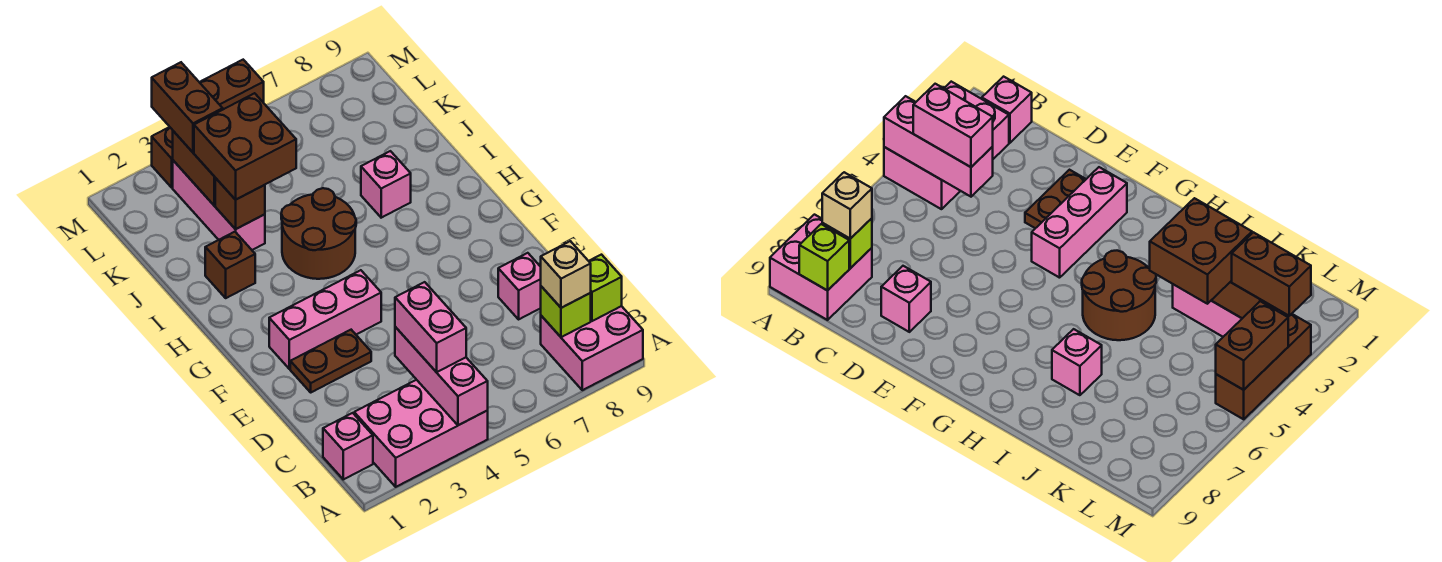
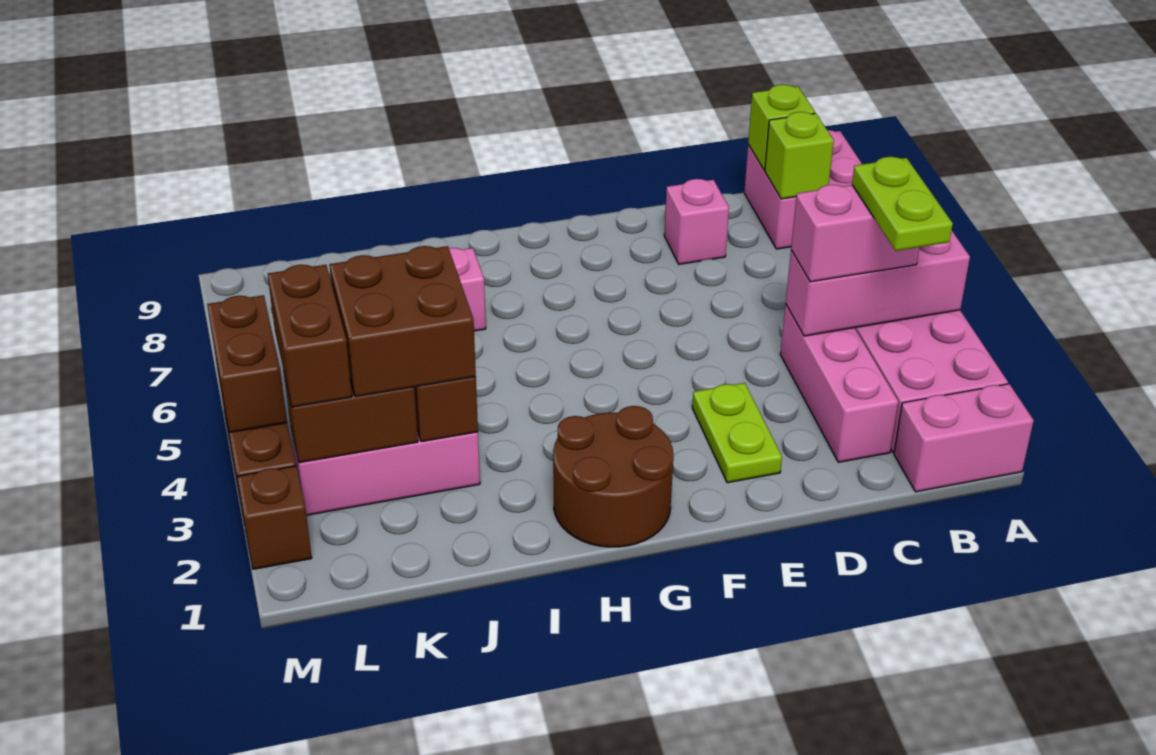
pink brick B1 level 1 -> pink brick A1:B1 level 1
none -> lime plate B3:B4 level 4
tan brick B8 level 3 -> none
brown plate E2:E3 level 1 -> lime plate E2:E3 level 1
pink brick F2:F4 level 1 -> pink brick C2:C4 level 1
brown round brick H4:I5 level 1 -> brown round brick G1:H2 level 1
brown brick I2 level 1 -> brown brick M2 level 1
brown brick L3:M3 level 3 -> brown brick L3:L4 level 3

